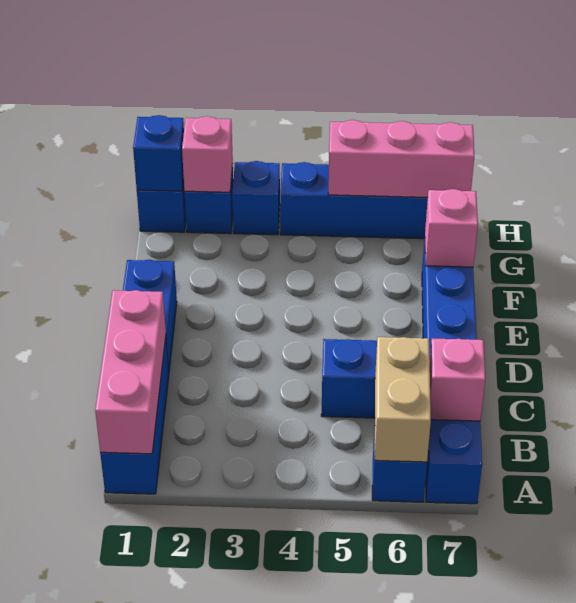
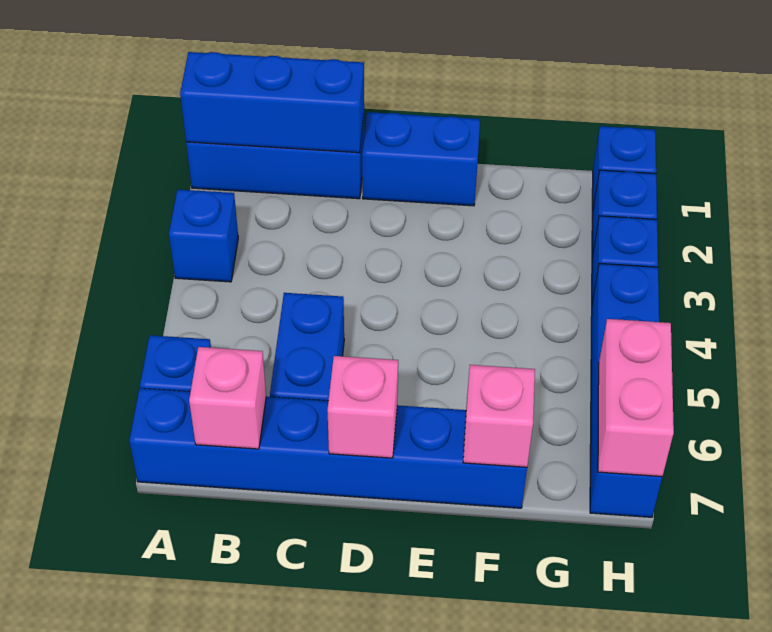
pink brick A1:C1 level 2 -> blue brick A1:C1 level 2
tan brick A6:B6 level 2 -> none
blue brick H1 level 2 -> blue brick A3 level 1
pink brick H2 level 2 -> pink brick D7 level 2
pink brick H5:H7 level 2 -> pink brick H6:H7 level 2

